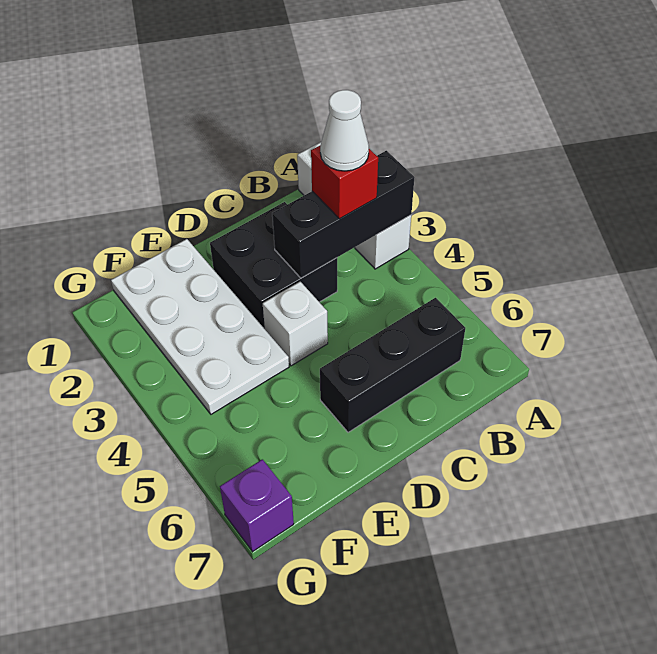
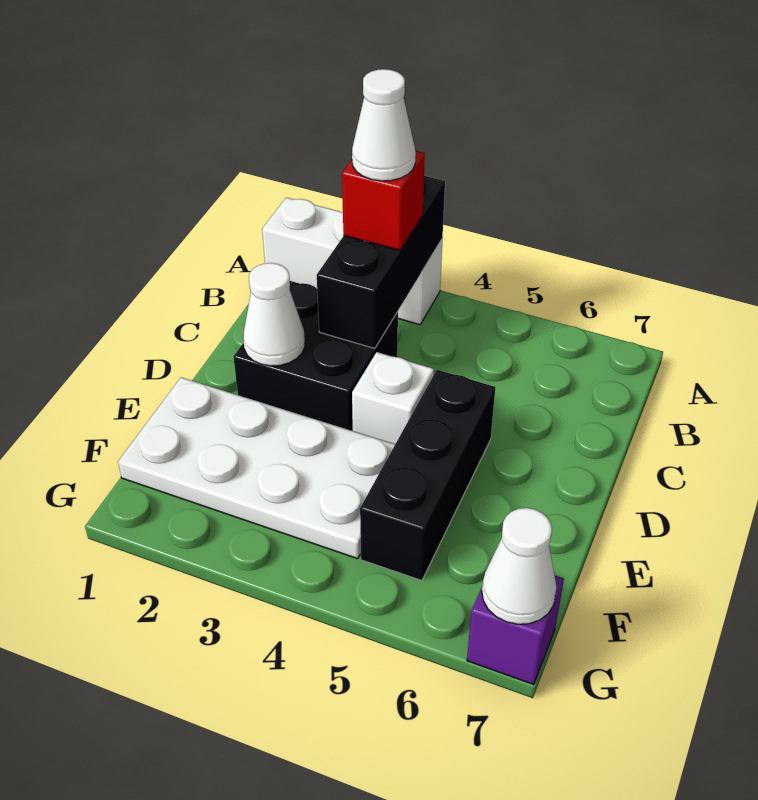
black brick B6:D6 level 1 -> black brick D5:F5 level 1
none -> white cone D2 level 2
none -> white cone G7 level 2

